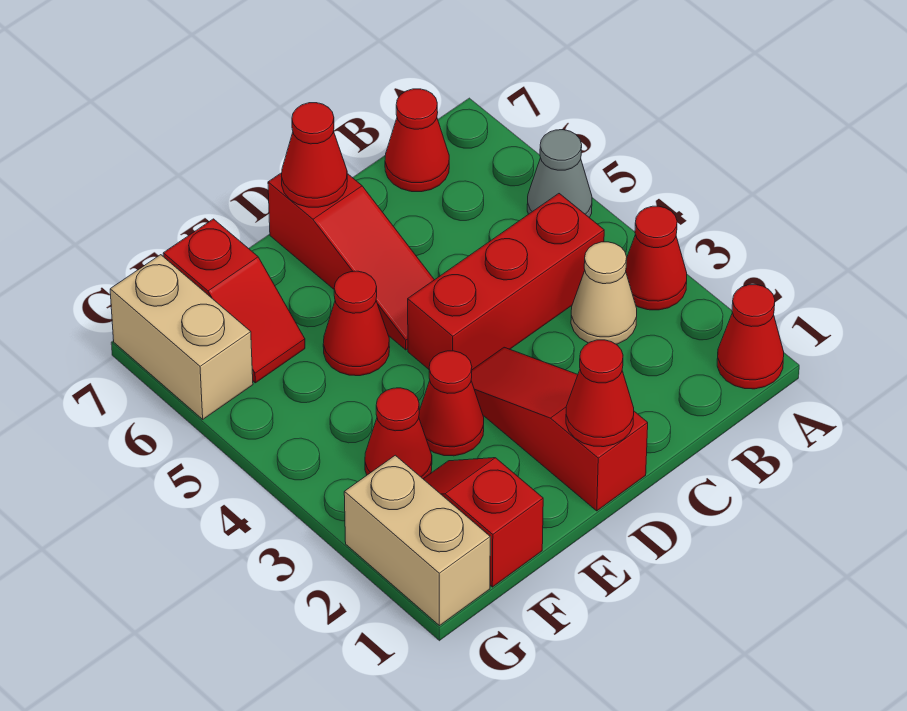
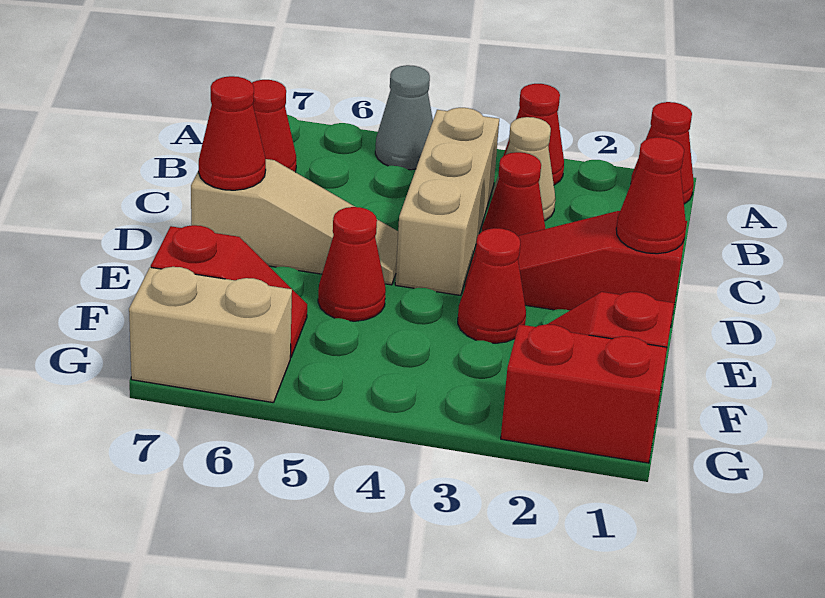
red brick B4:D4 level 1 -> tan brick B4:D4 level 1
red slope D5:D7 level 1 top 7 -> tan slope D5:D7 level 1 top 7
red cone F3 level 1 -> red cone C3 level 1
tan brick G1:G2 level 1 -> red brick G1:G2 level 1

